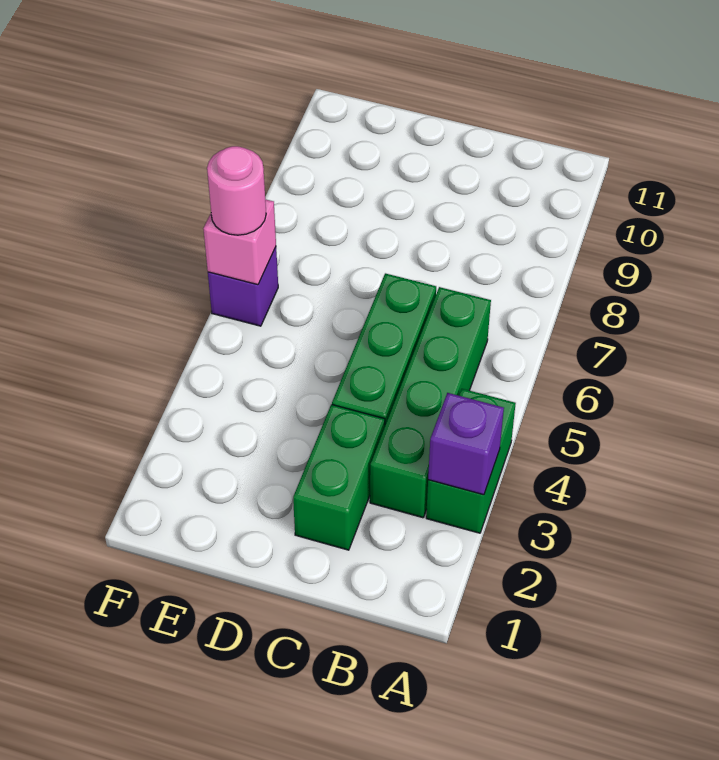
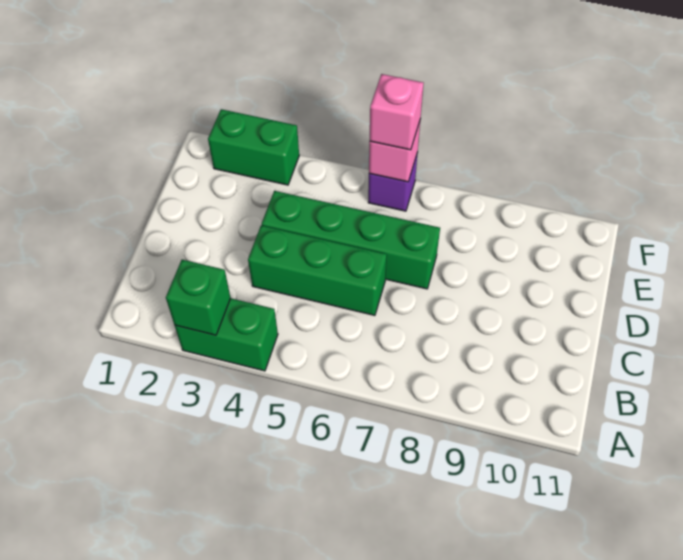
purple brick A3 level 2 -> green brick A3 level 2
green brick B3:B6 level 1 -> green brick D4:D7 level 1
green brick C2:C3 level 1 -> green brick F2:F3 level 1
pink round brick F6 level 3 -> pink brick F6 level 3

